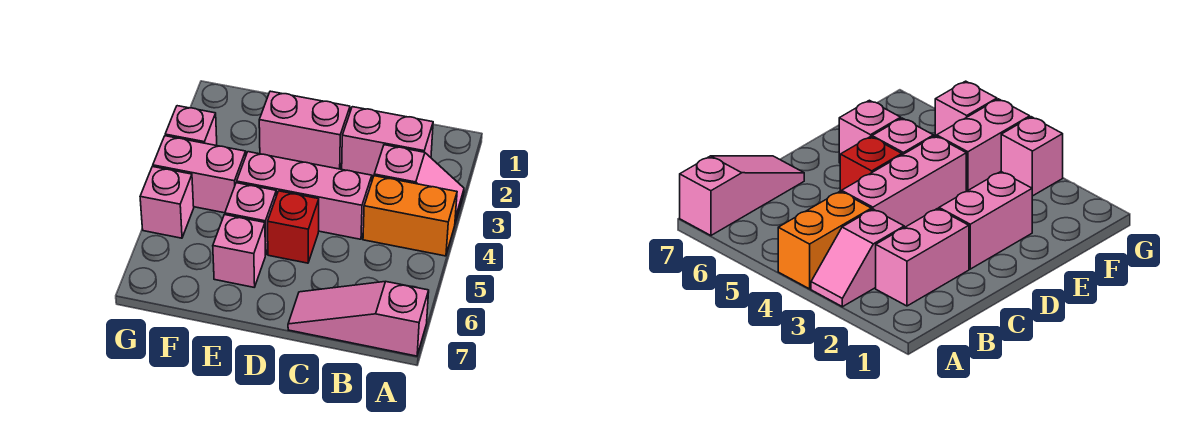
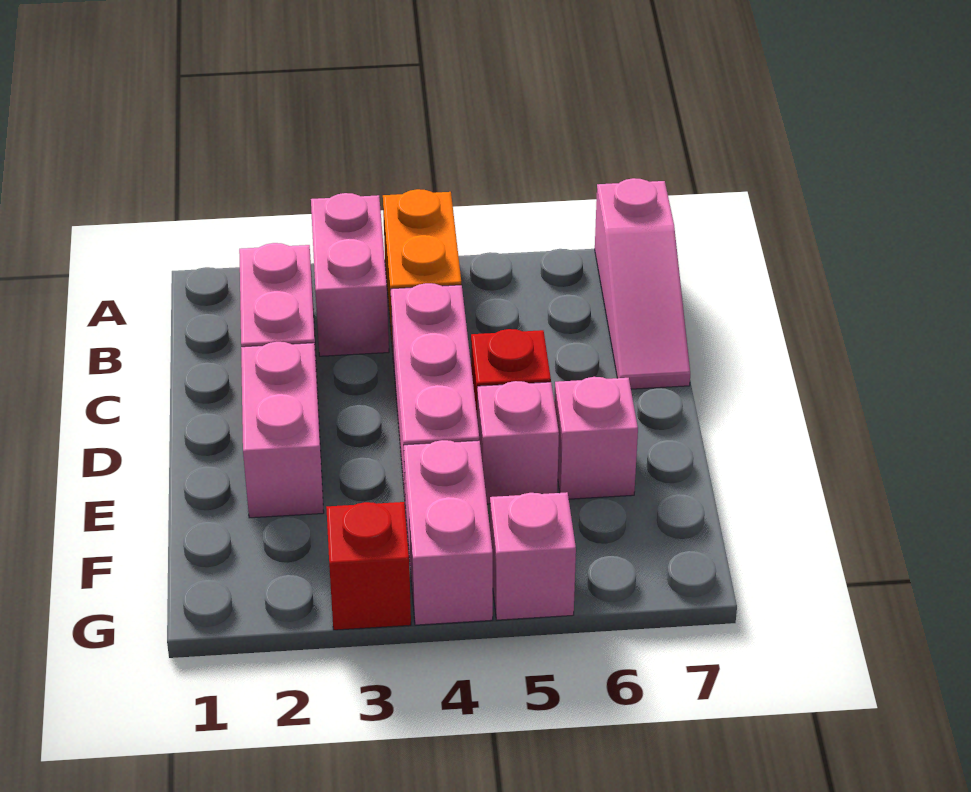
pink slope A3:B3 level 1 top B -> pink brick A3:B3 level 1
pink brick G3 level 1 -> red brick G3 level 1

